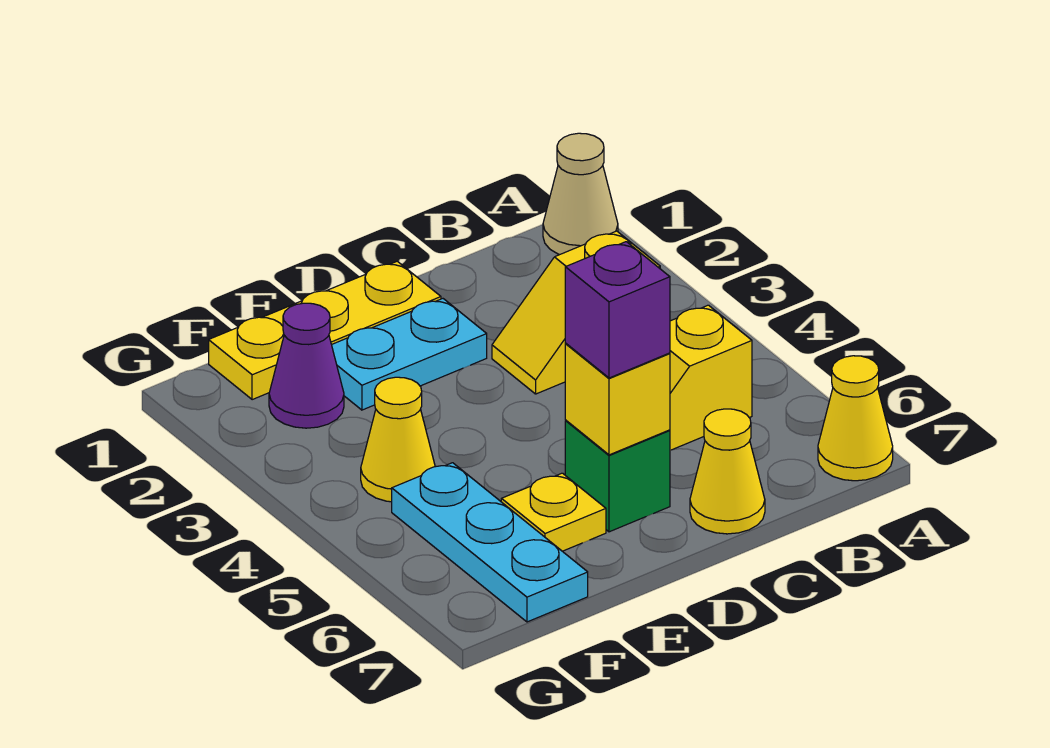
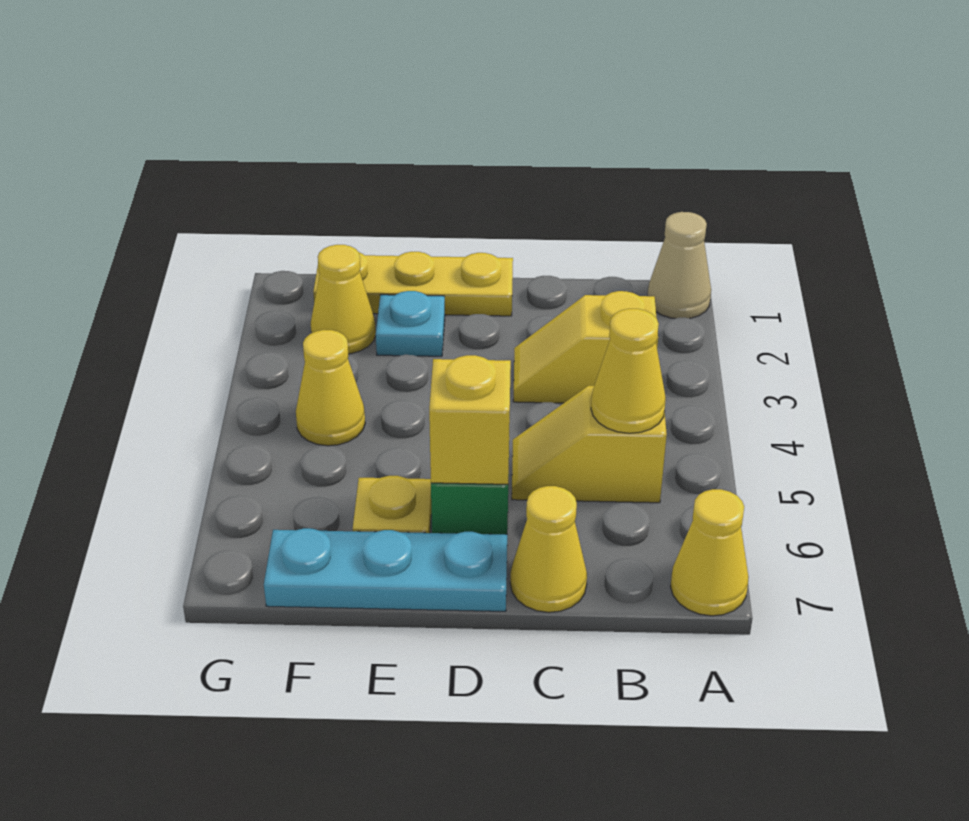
none -> yellow cone B5 level 2
cyan plate D2:E2 level 1 -> cyan plate E2 level 1
purple brick D6 level 3 -> none
purple cone F2 level 1 -> yellow cone F2 level 1
cyan plate F5:F7 level 1 -> cyan plate D7:F7 level 1

